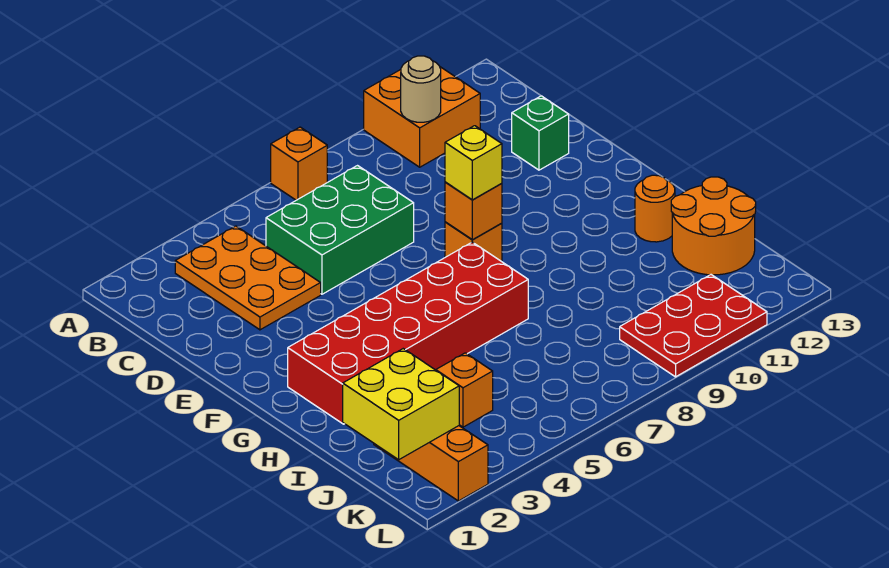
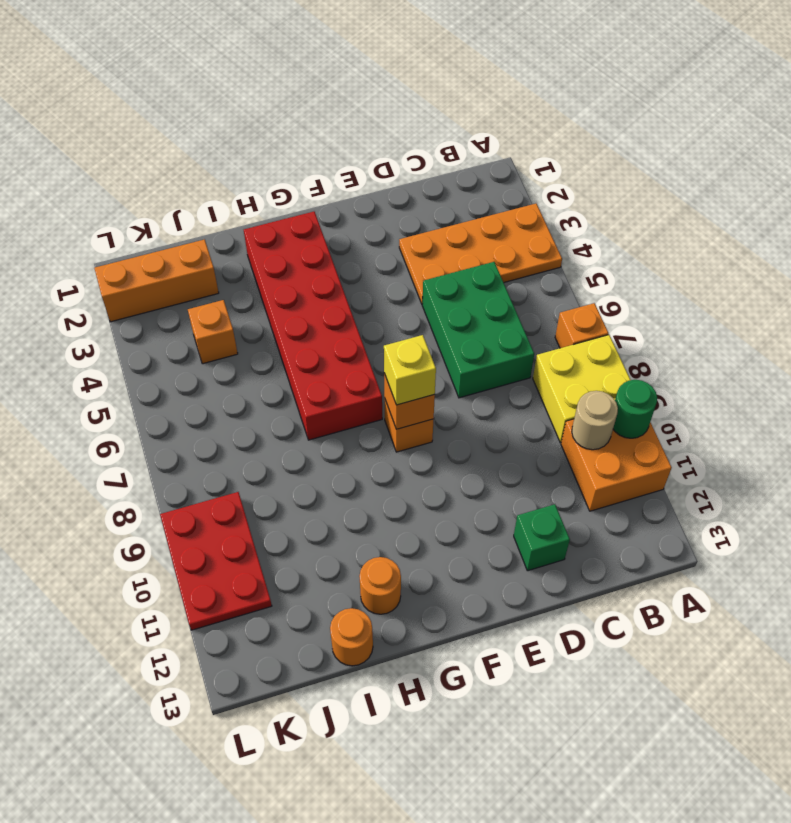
none -> green round brick A10 level 2
orange plate B3:D4 level 1 -> orange plate A3:D4 level 1
orange round brick I12:J13 level 1 -> orange round brick I13 level 1
yellow brick J1:K2 level 2 -> yellow brick A8:B9 level 1

